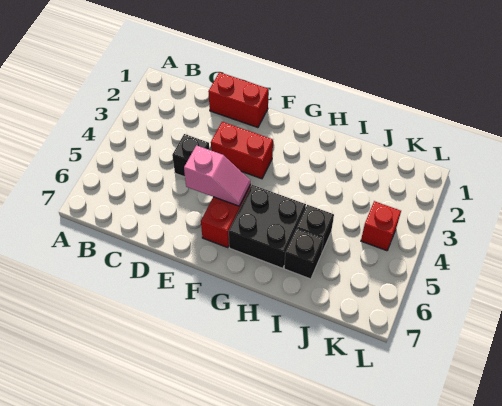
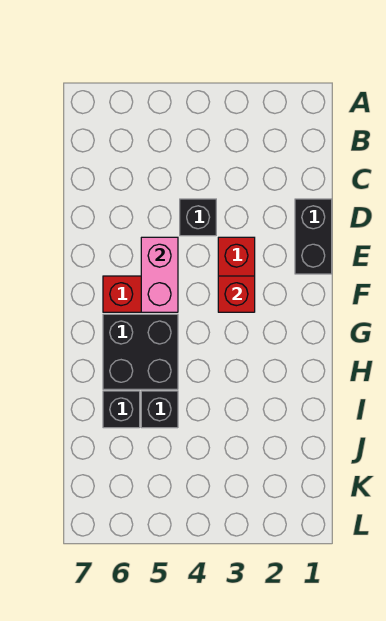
red brick D1:E1 level 1 -> black brick D1:E1 level 1
pink slope E5:F5 level 2 top E -> pink brick E5:F5 level 2
red brick K4 level 1 -> red brick F3 level 2

